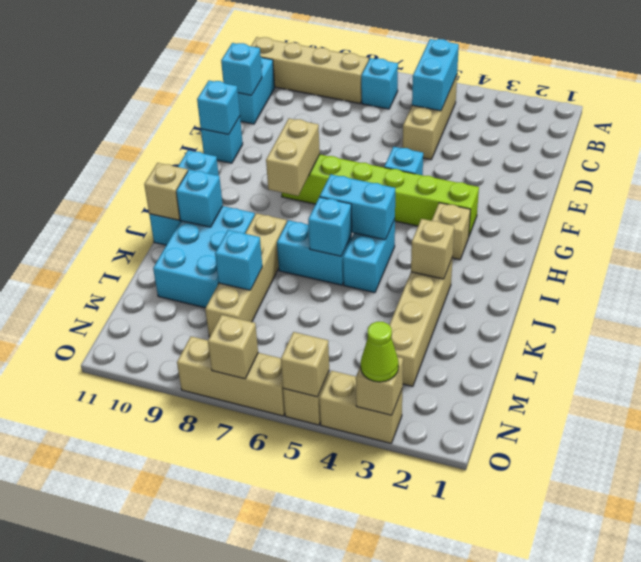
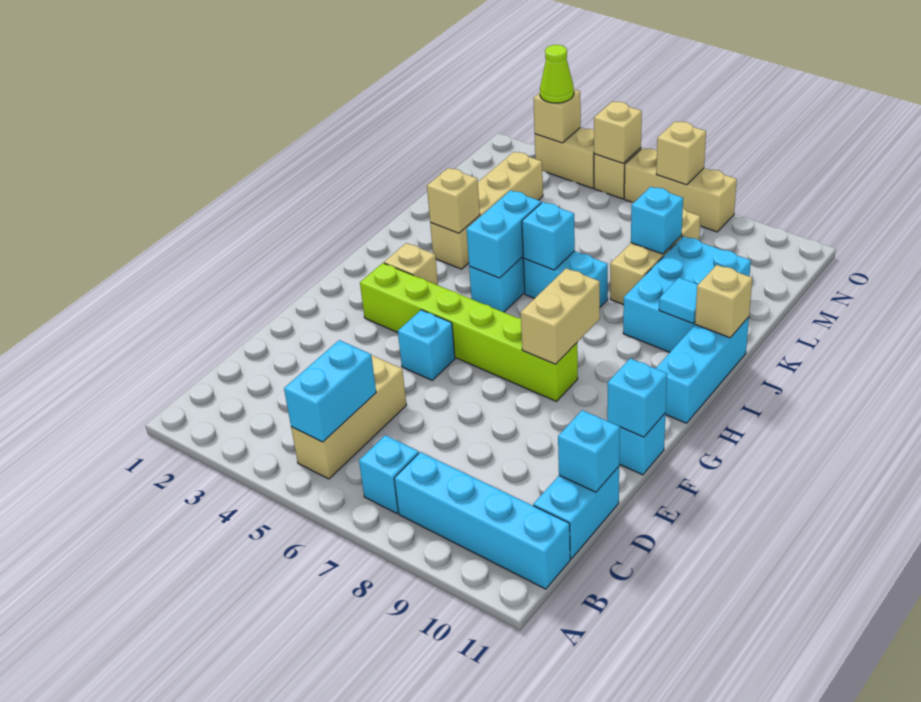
tan brick B8:B11 level 1 -> cyan brick B8:B11 level 1
cyan brick I5:I6 level 2 -> cyan brick I5:J5 level 2
tan brick J8:M8 level 1 -> tan brick K8:M8 level 1
cyan brick J10 level 2 -> cyan tile J10 level 2

